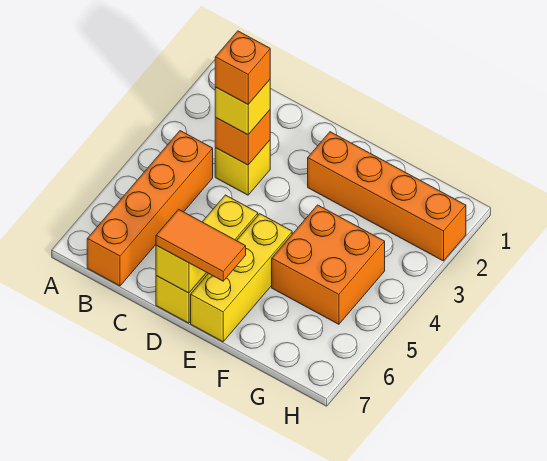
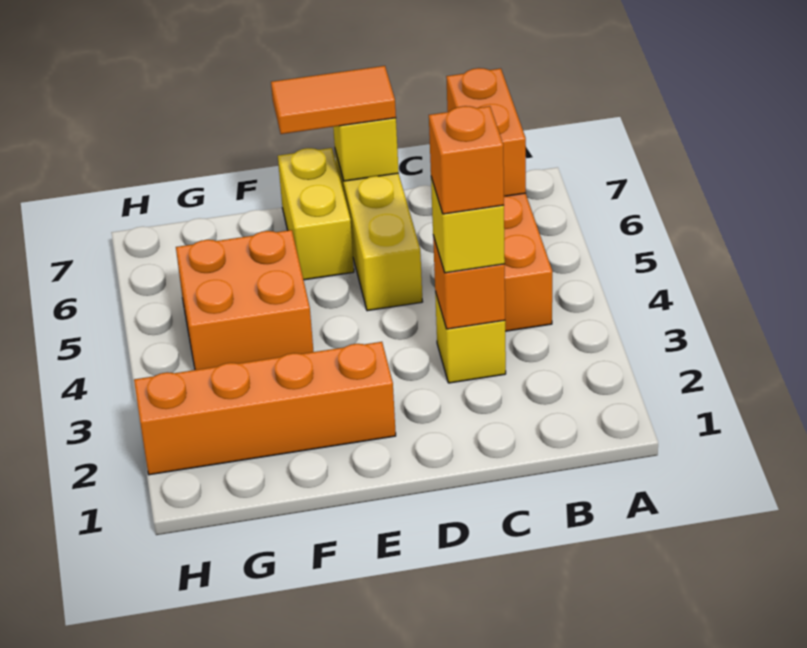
none -> orange brick B6:B7 level 2
yellow brick E5:E7 level 1 -> yellow brick E6:E7 level 1

